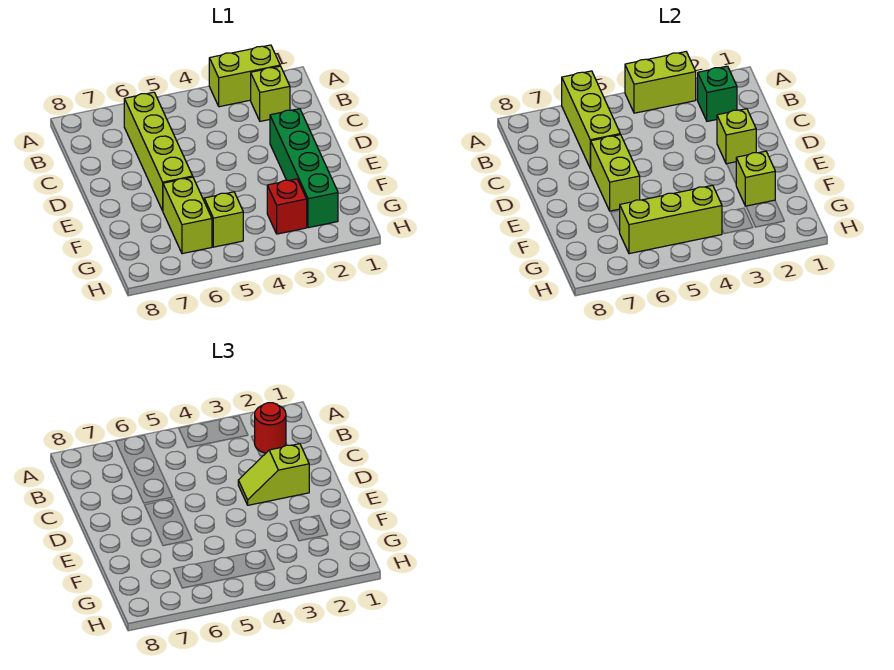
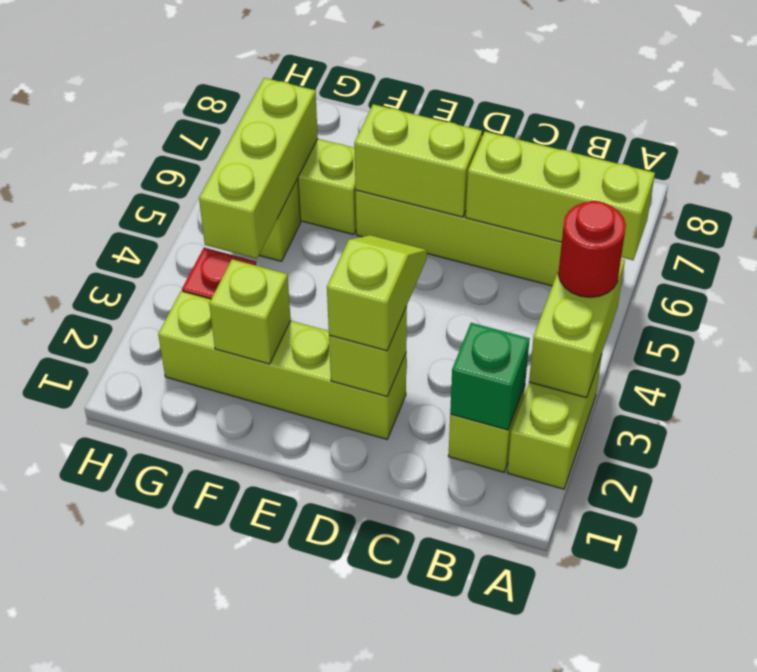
red round brick B2 level 3 -> red round brick A4 level 3
green brick D2:G2 level 1 -> lime brick D2:G2 level 1

